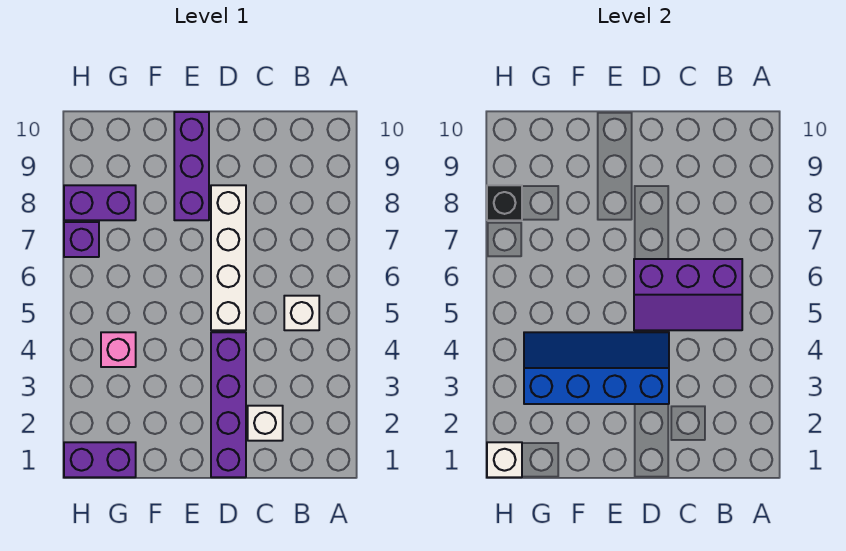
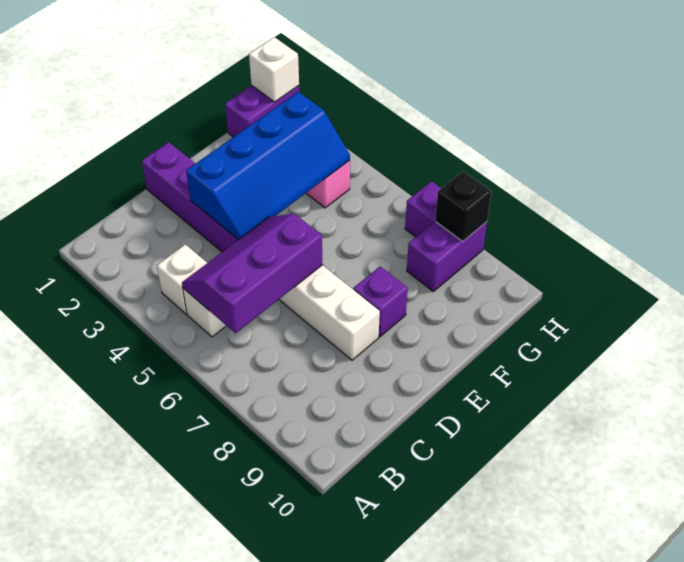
white brick C2 level 1 -> white brick B4 level 1
purple brick E8:E10 level 1 -> purple brick E8 level 1

